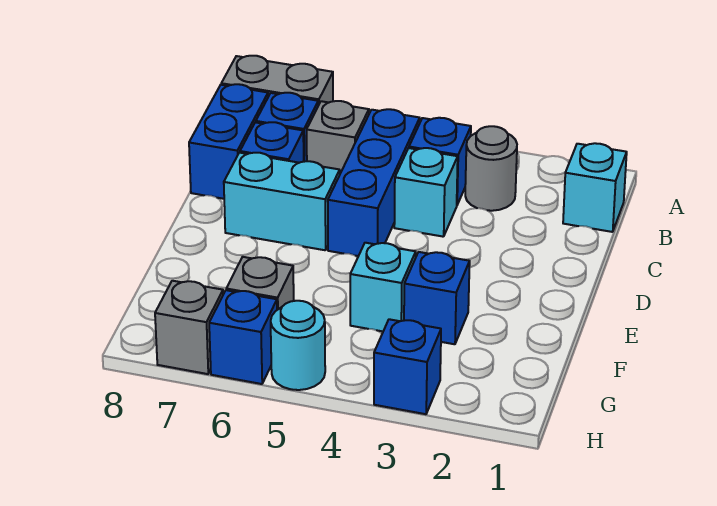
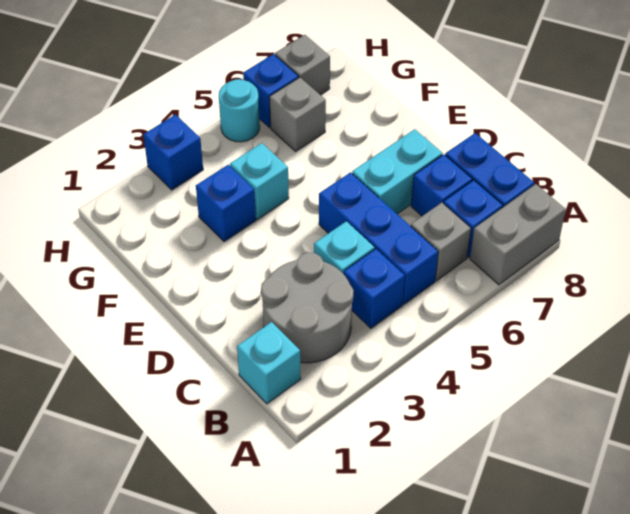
grey round brick B3 level 1 -> grey round brick B2:C3 level 1

